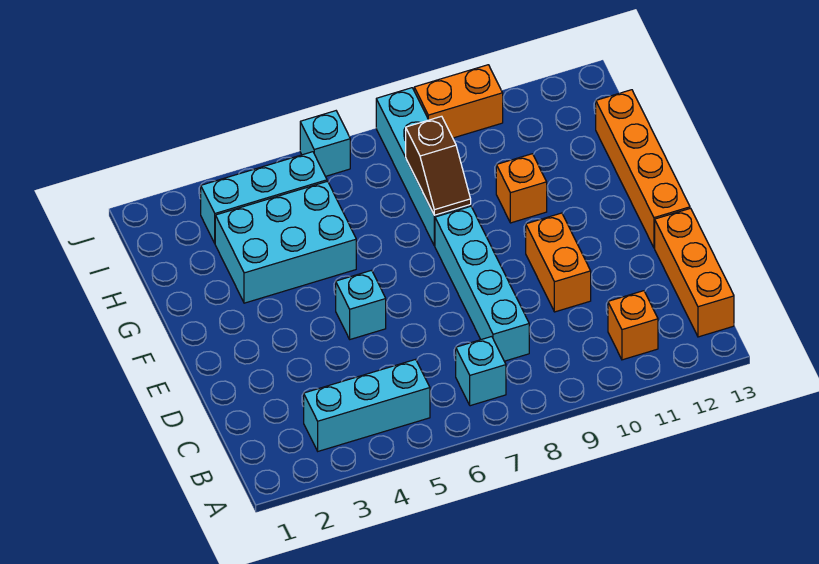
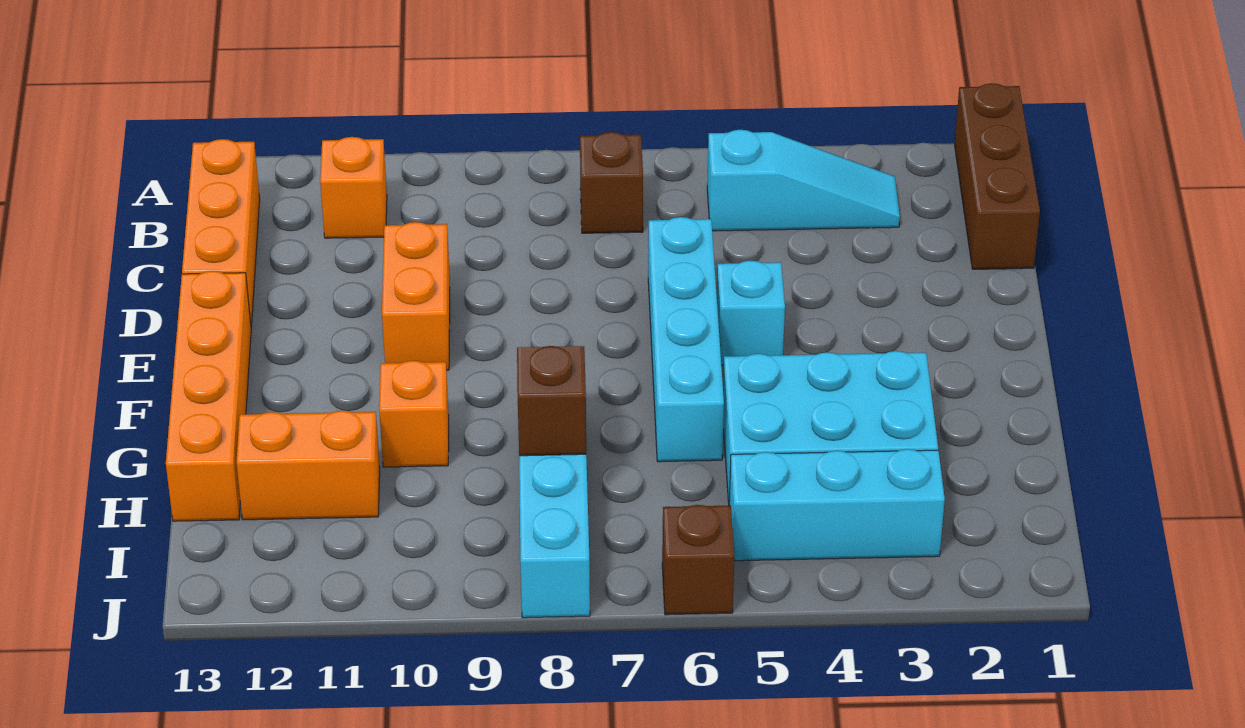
none -> brown brick A1:C1 level 1
cyan brick B3:B5 level 1 -> cyan slope B3:B5 level 1 top 5
cyan brick B7 level 1 -> brown brick B7 level 1
cyan brick C8:F8 level 1 -> cyan brick D6:G6 level 1
cyan brick J6 level 1 -> brown brick J6 level 1
orange brick J9:J10 level 1 -> orange brick H11:H12 level 1

